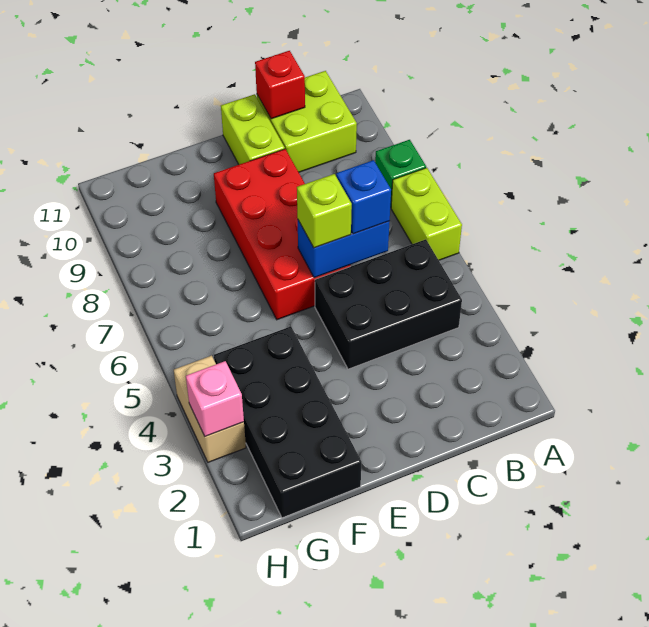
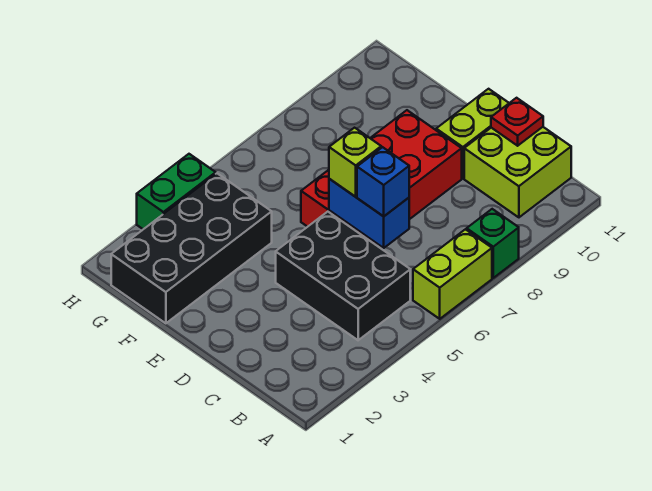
red brick C11 level 2 -> red plate C11 level 2
tan brick H3:H4 level 1 -> green brick H3:H4 level 1
pink brick H3 level 2 -> none

